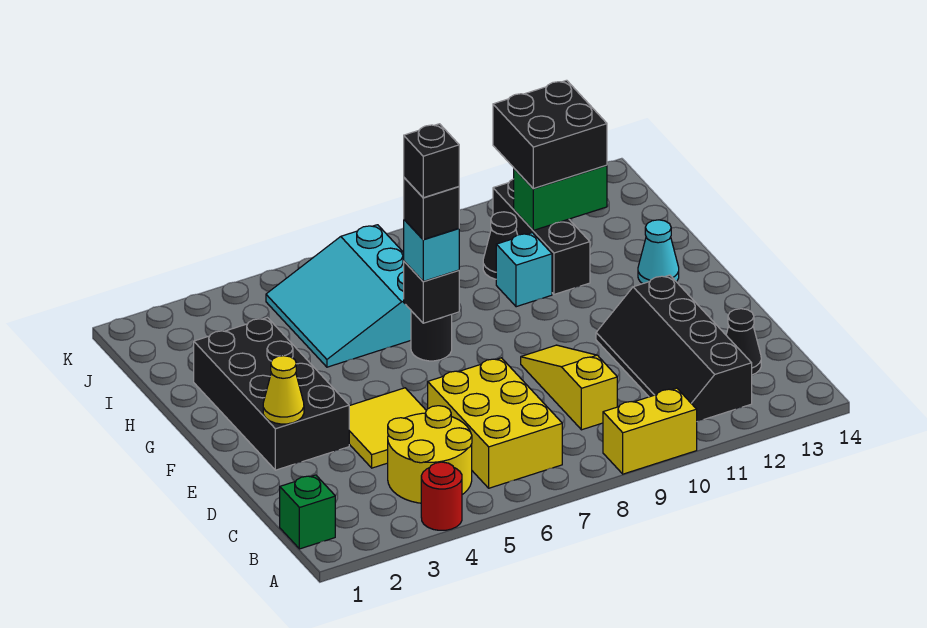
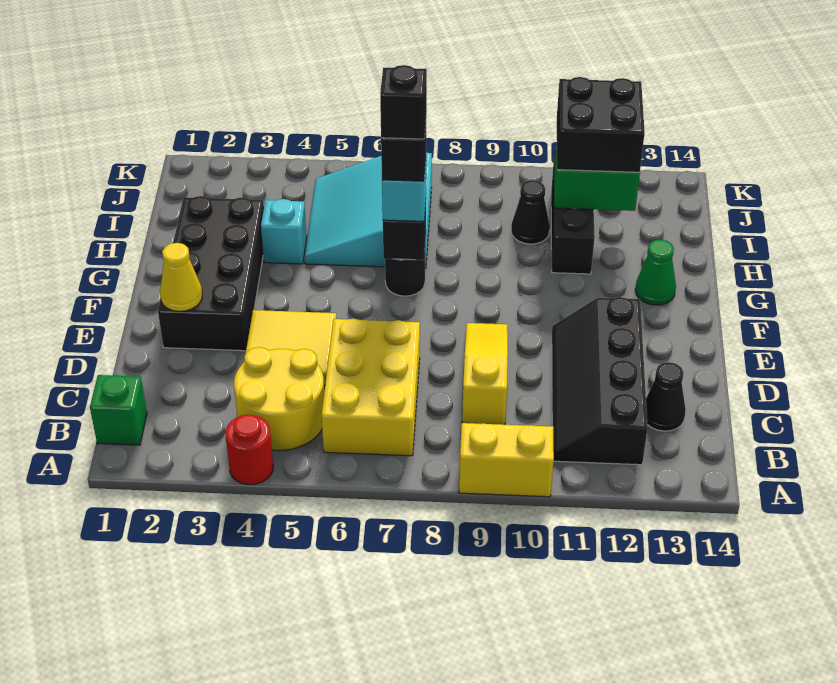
cyan cone G13 level 1 -> green cone G13 level 1
cyan brick H10 level 1 -> cyan brick H4 level 1

